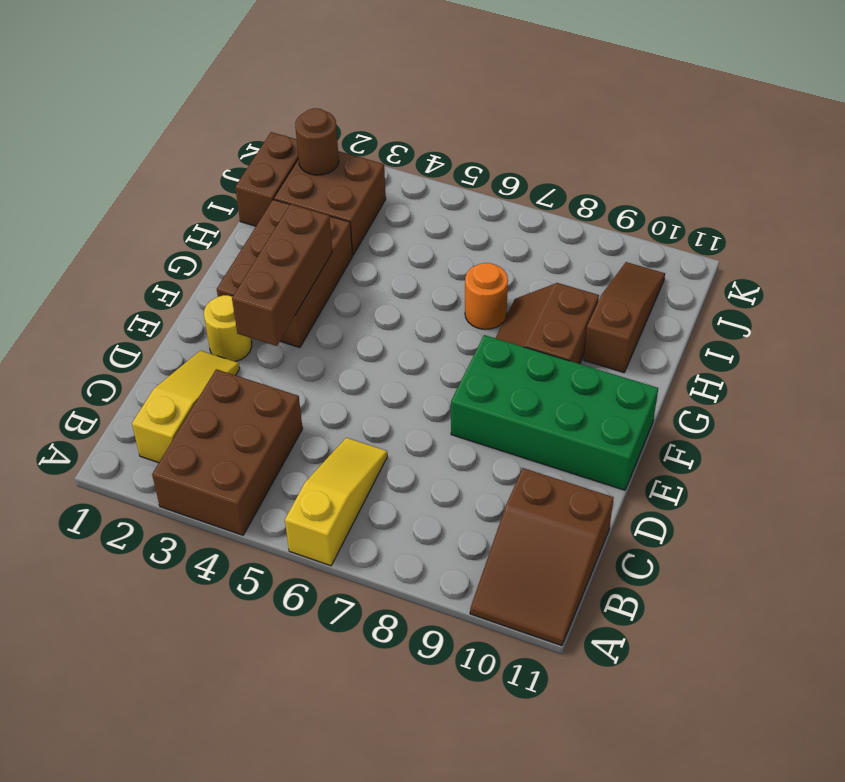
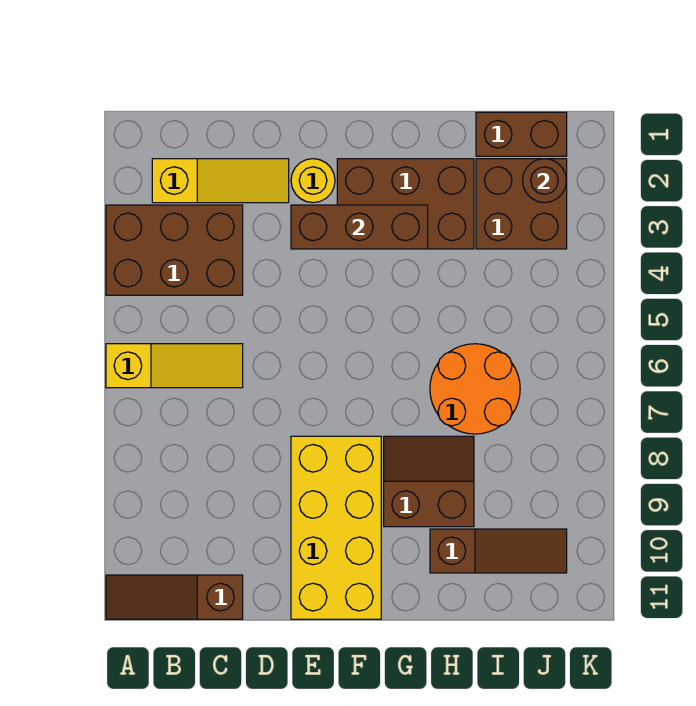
brown slope A10:C11 level 1 top C -> brown slope A11:C11 level 1 top C
green brick E8:F11 level 1 -> yellow brick E8:F11 level 1
orange round brick H7 level 1 -> orange round brick H6:I7 level 1

